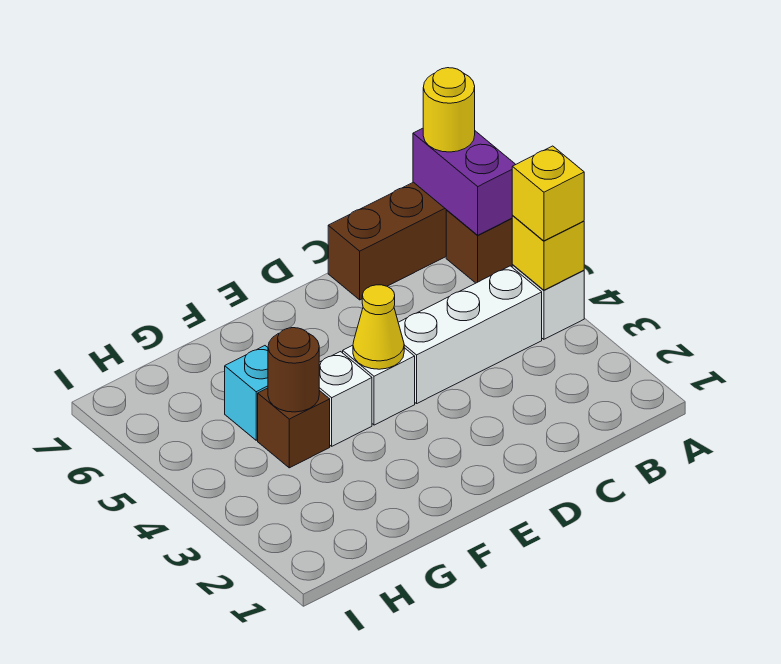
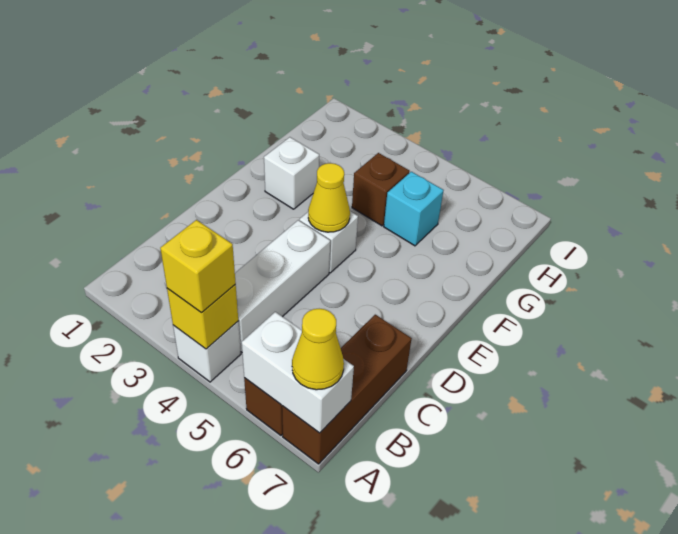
purple brick A6:A7 level 2 -> white brick A6:A7 level 2
yellow round brick A7 level 3 -> yellow cone A7 level 3
white brick F4 level 1 -> white brick F2 level 1
brown round brick G4 level 2 -> none

